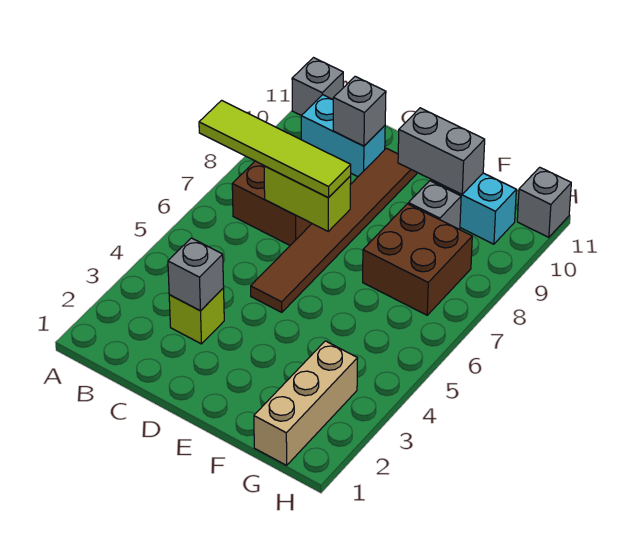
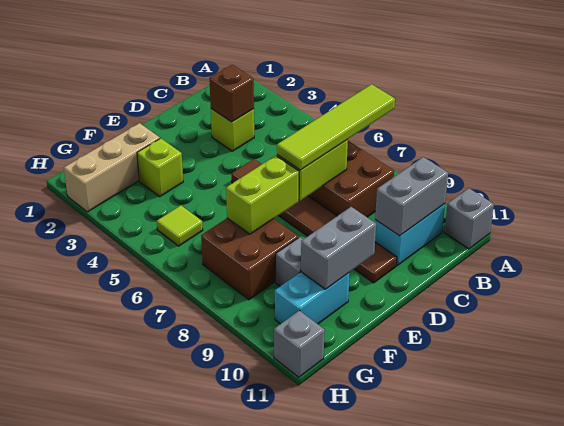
grey brick C3 level 2 -> brown brick C3 level 2
grey brick C10 level 2 -> grey brick B10:C10 level 2
none -> lime brick E7:F7 level 2
none -> lime brick F3 level 1
tan brick G1:G3 level 1 -> tan brick F2:H2 level 1
none -> lime tile G5 level 1

